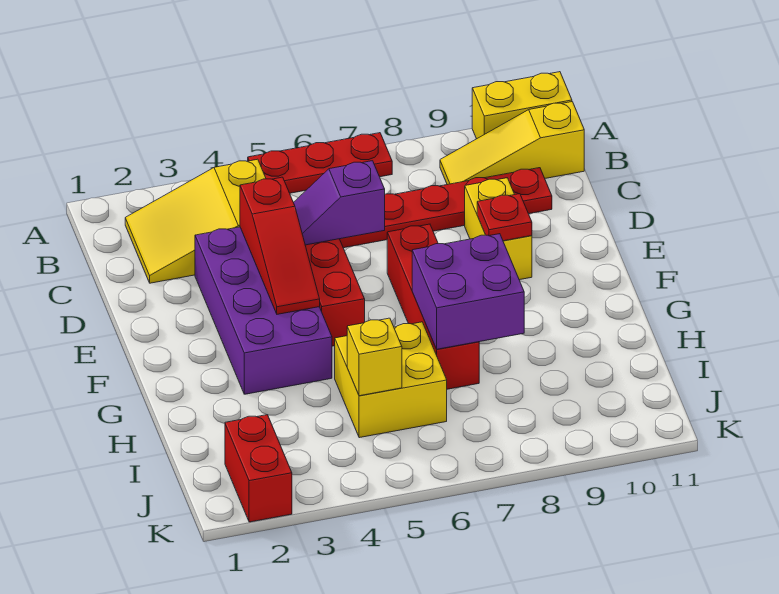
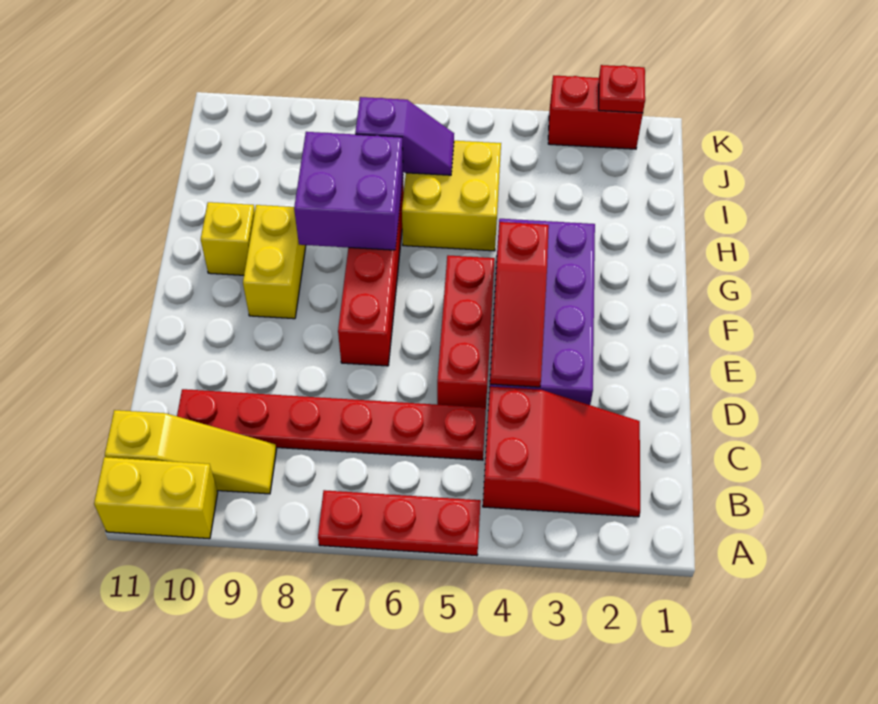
yellow slope B2:C4 level 1 top 4 -> red slope B2:C4 level 1 top 4
red slope D4:F4 level 2 top D -> red slope D4:F4 level 2 top F
purple slope D5:D6 level 2 top 6 -> purple slope I6:I7 level 2 top 7
yellow brick D9:E9 level 1 -> yellow brick F9:G9 level 1
red plate E9 level 2 -> red plate K2 level 2
yellow brick I5 level 2 -> yellow brick G10 level 1
red brick J2:K2 level 1 -> red brick K2:K3 level 1

